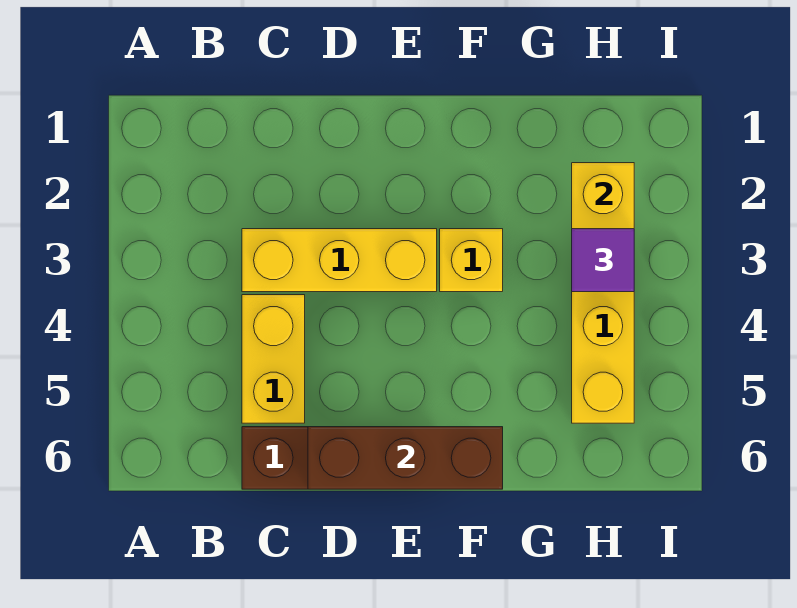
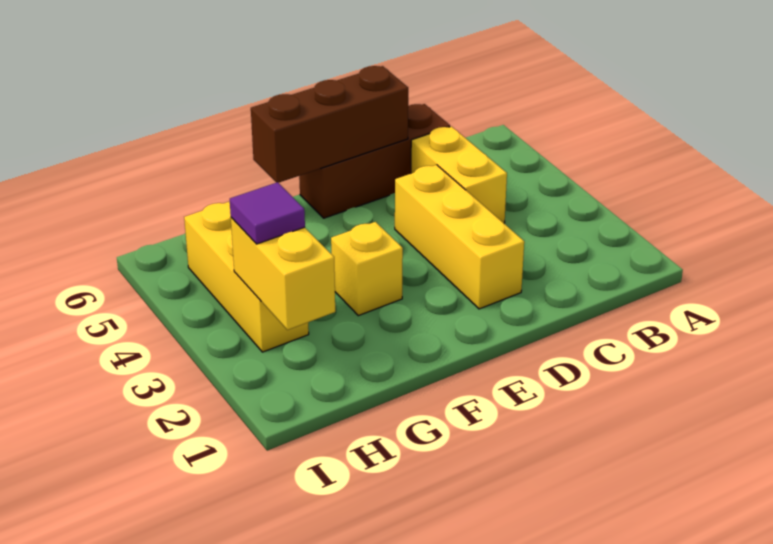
yellow brick C3:E3 level 1 -> yellow brick D2:D4 level 1

